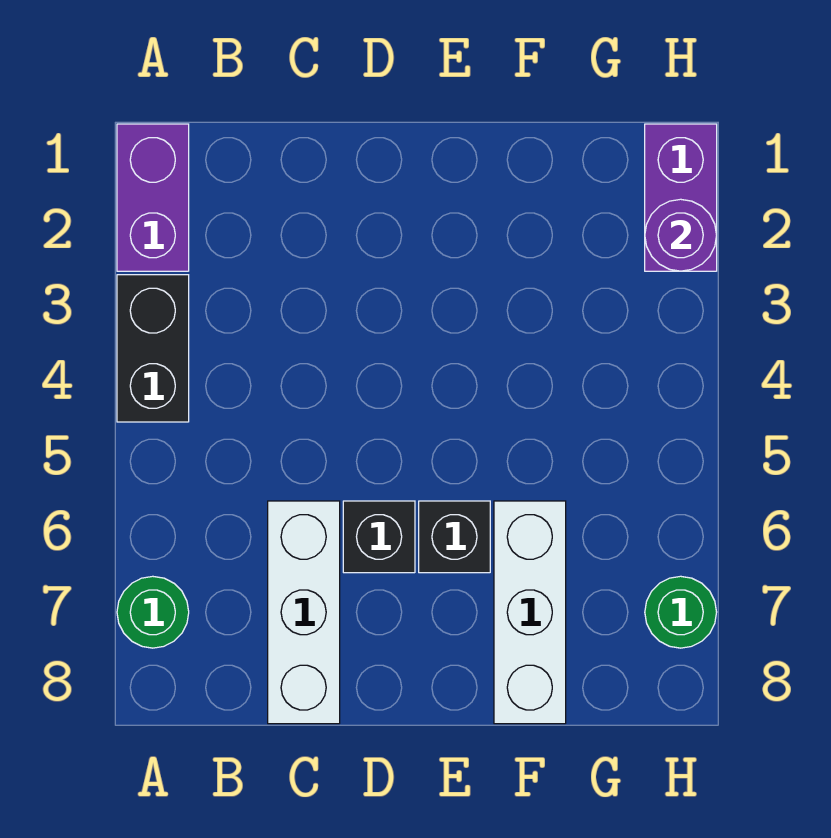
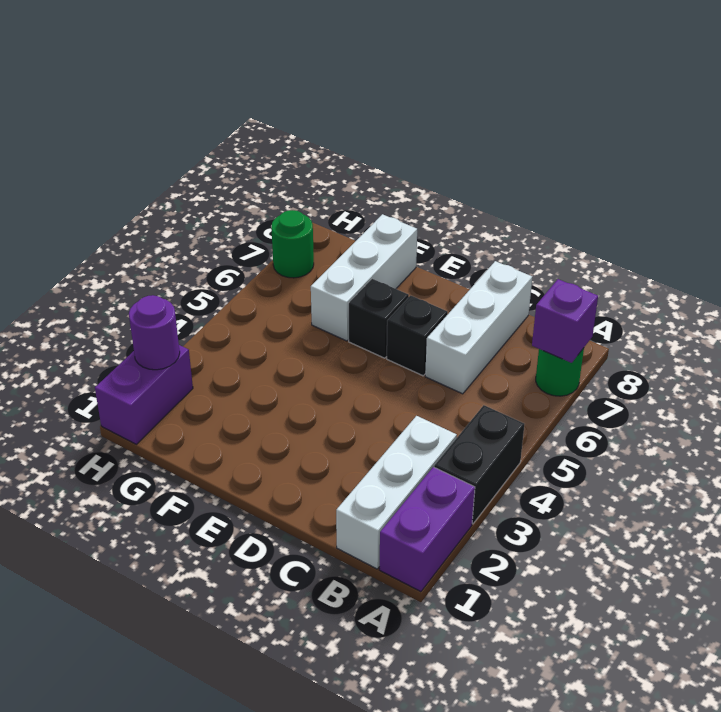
none -> purple brick A7 level 2
none -> white brick B1:B3 level 1

